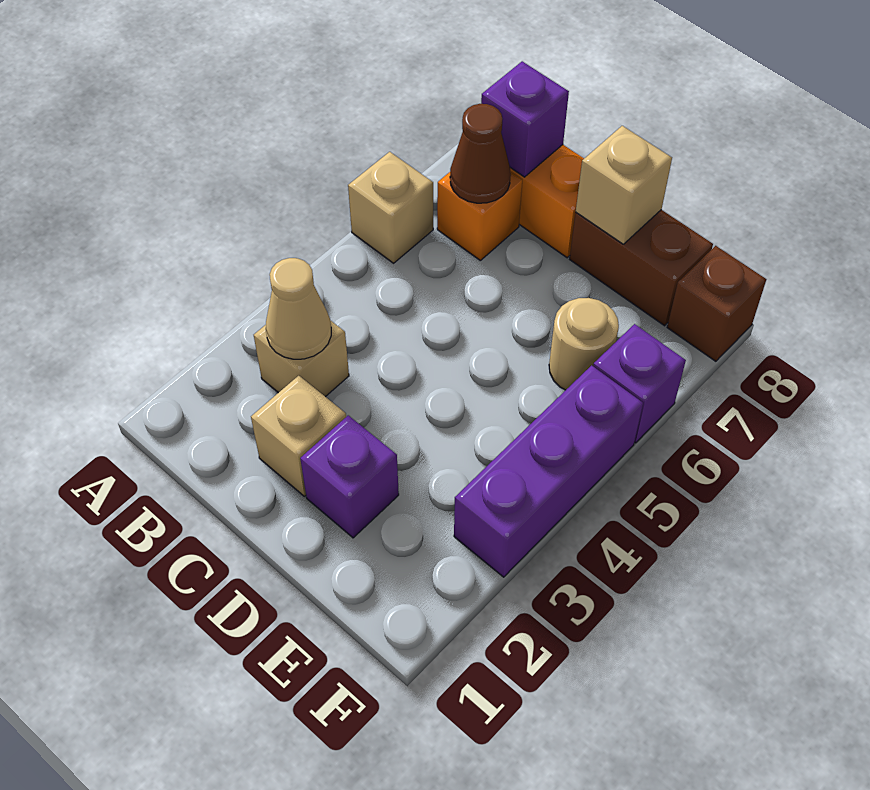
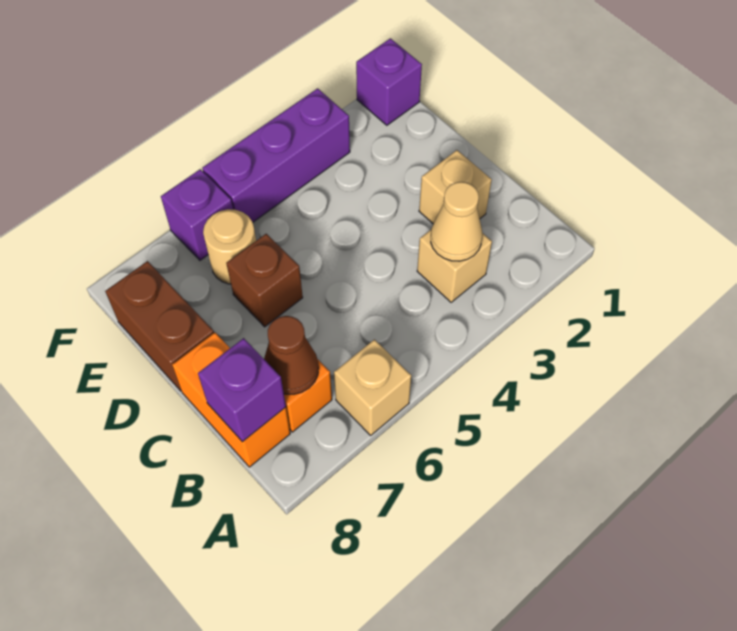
purple brick D2 level 1 -> purple brick F1 level 1
tan brick D8 level 2 -> none
brown brick F8 level 1 -> brown brick D6 level 1

